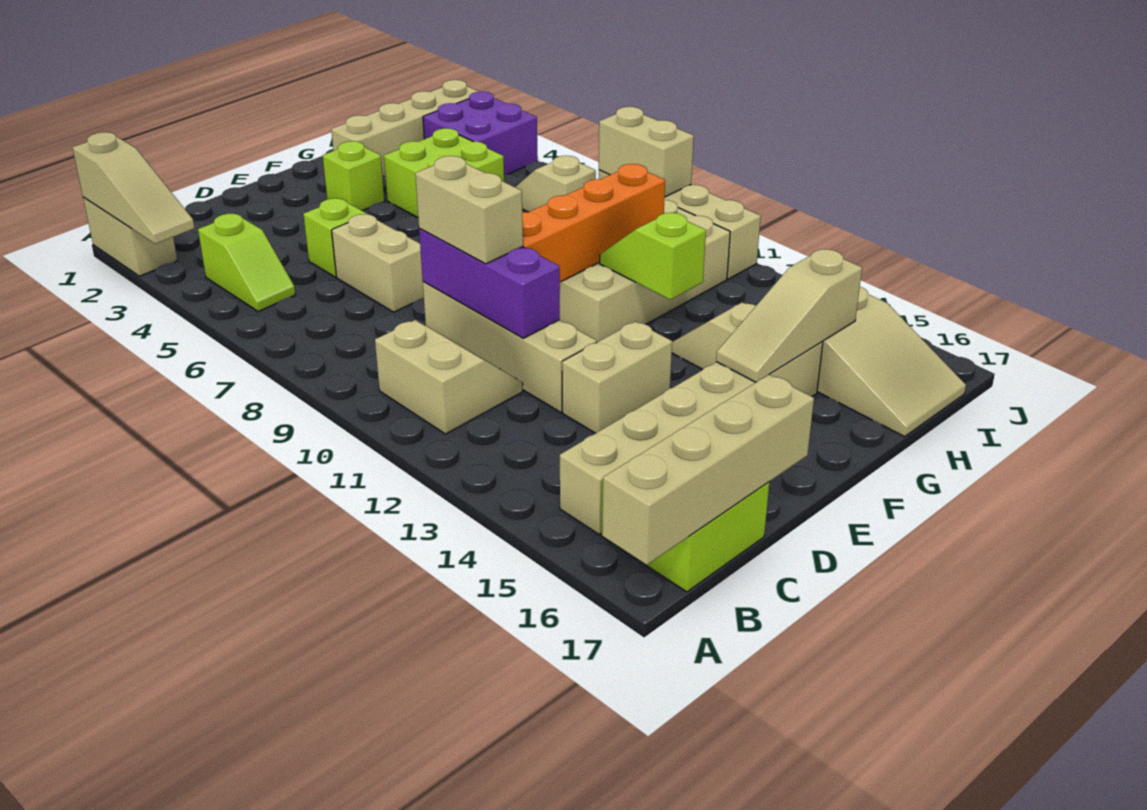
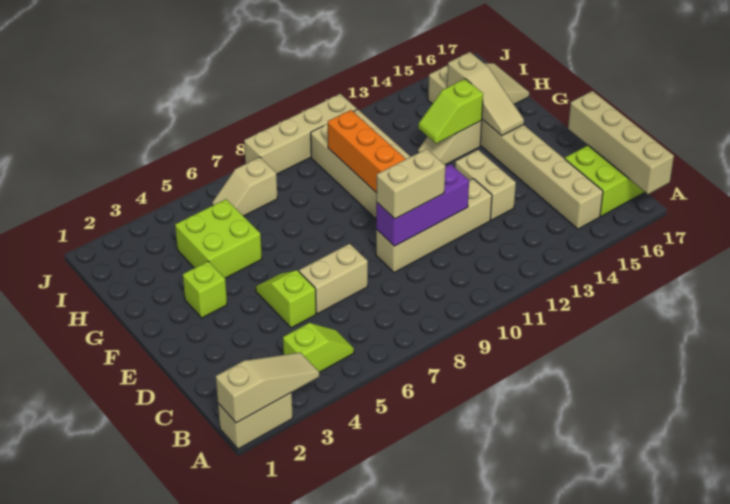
tan slope B10:C11 level 1 top B -> none
tan brick G2:J2 level 1 -> none
lime slope G11:G12 level 2 top 12 -> lime slope G13:G14 level 2 top 14
purple brick I3:J4 level 1 -> none
tan brick J8:J9 level 2 -> none

